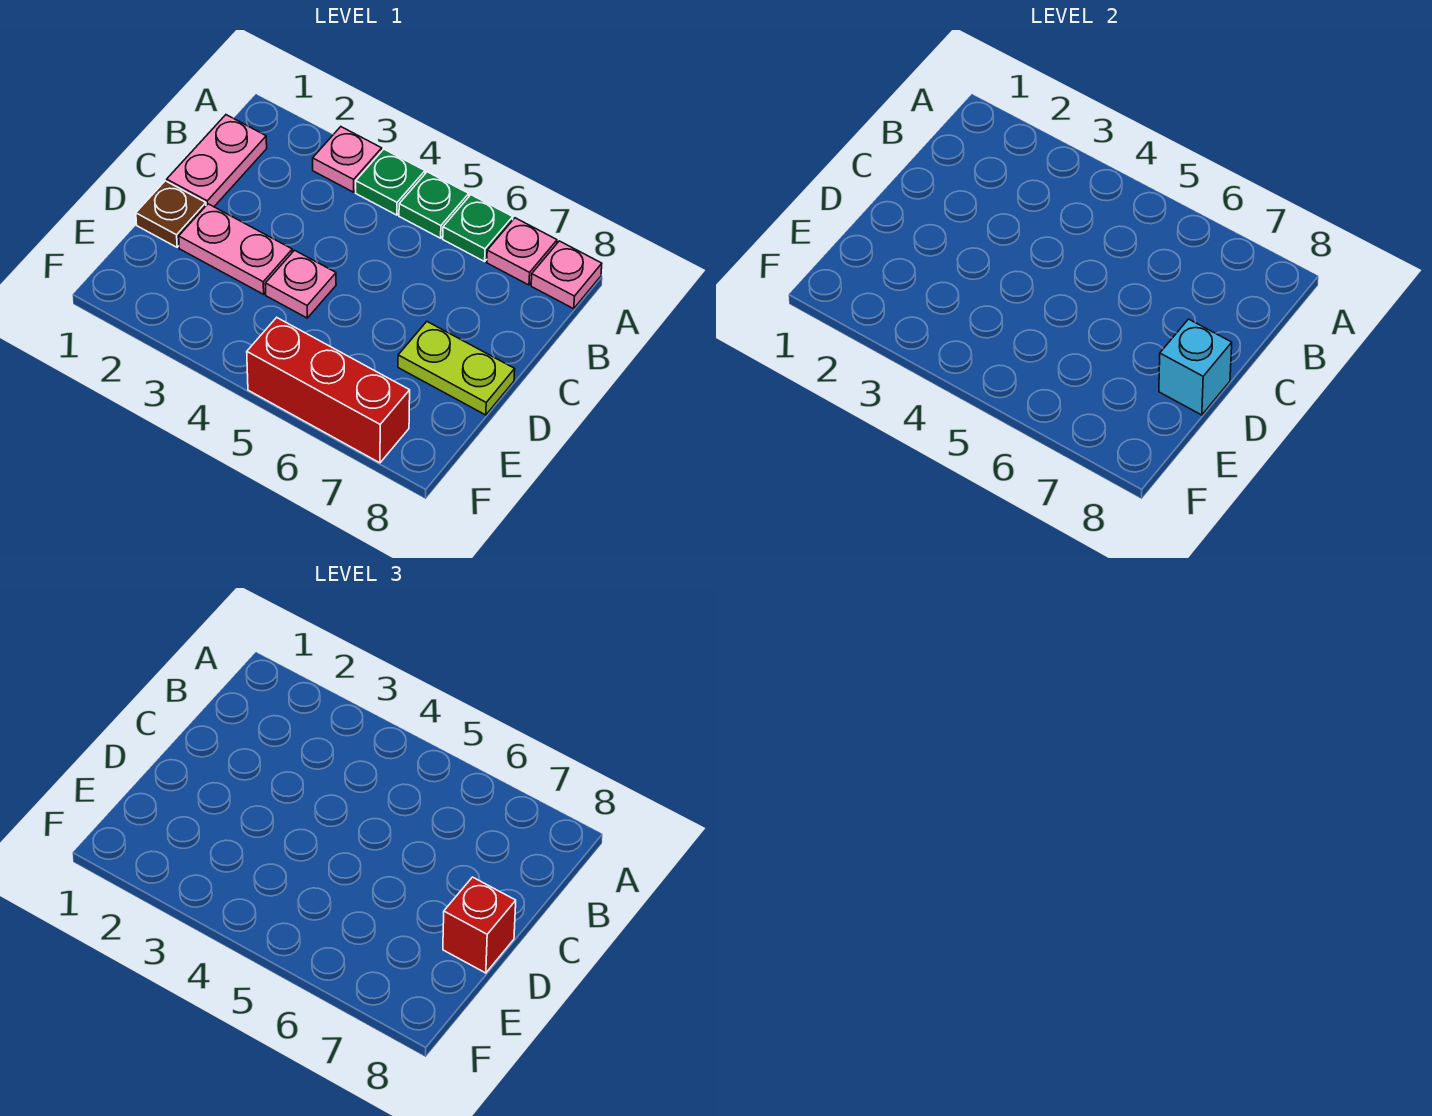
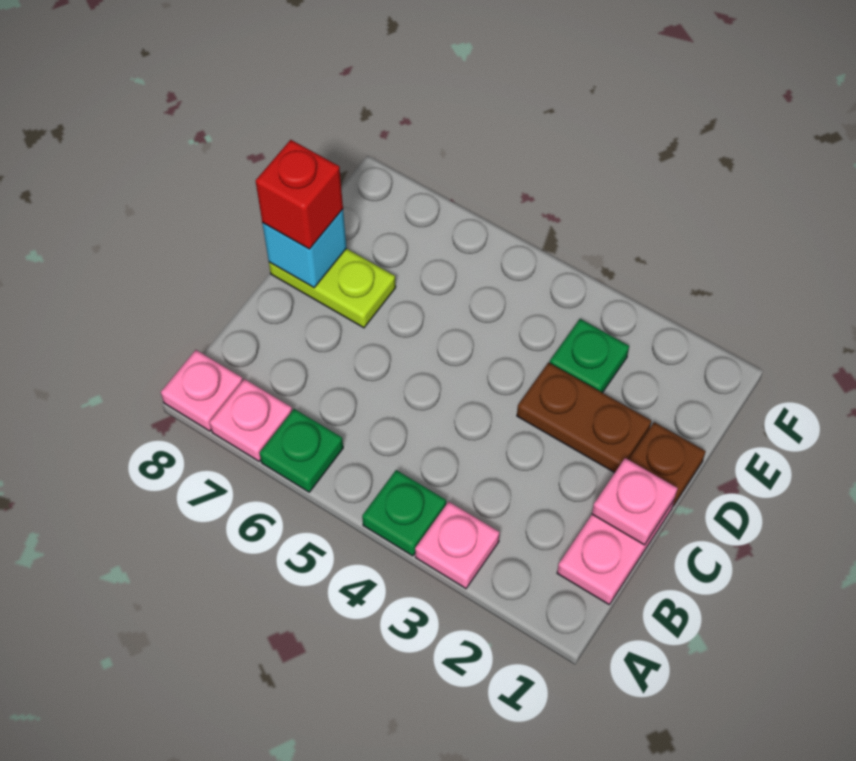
green plate A5 level 1 -> green plate E3 level 1
pink plate D2:D3 level 1 -> brown plate D2:D3 level 1
pink plate D4 level 1 -> pink plate C1 level 2
red brick F5:F7 level 1 -> none

